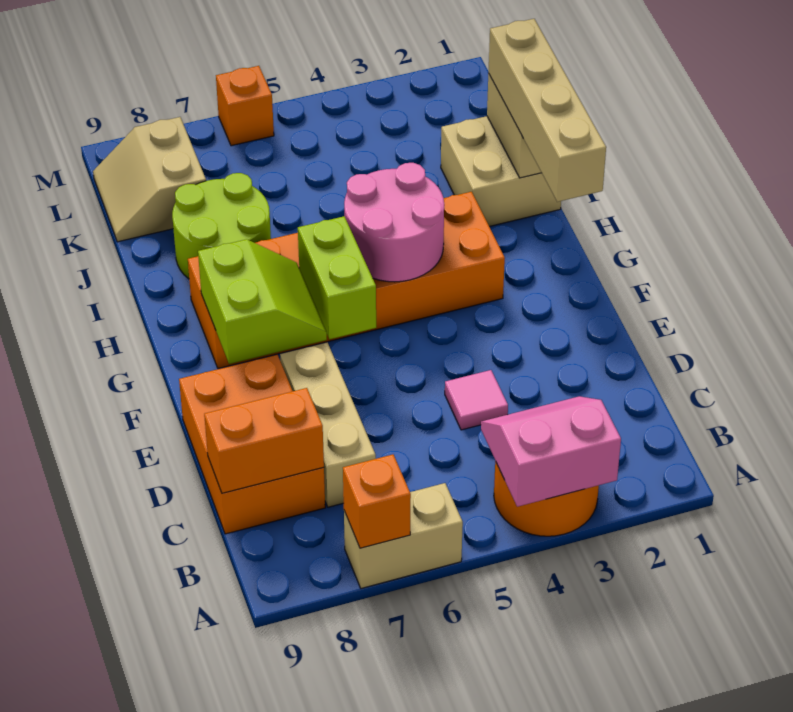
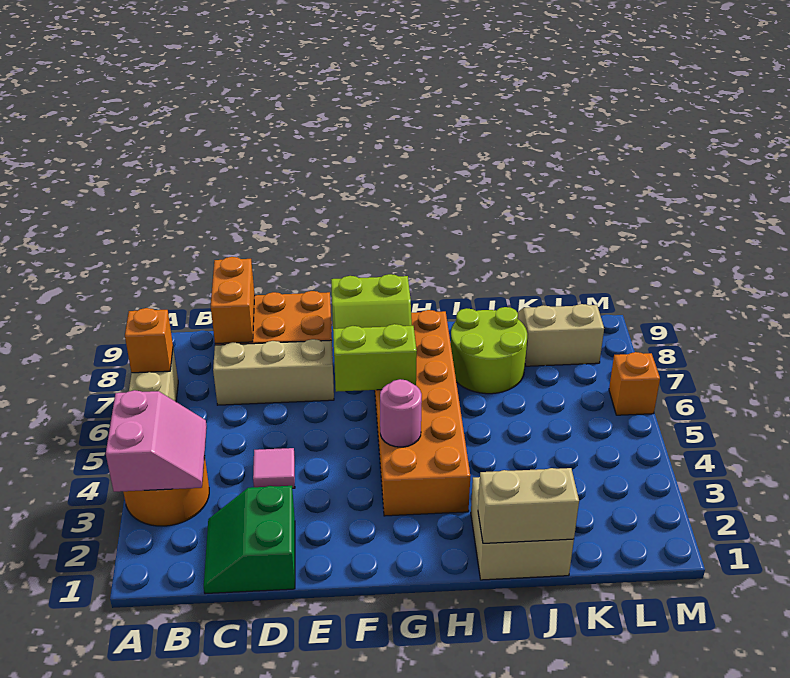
none -> green slope C1:D2 level 1 top D
tan brick G1:J1 level 3 -> none
pink round brick G4:H5 level 2 -> pink round brick G4 level 2

